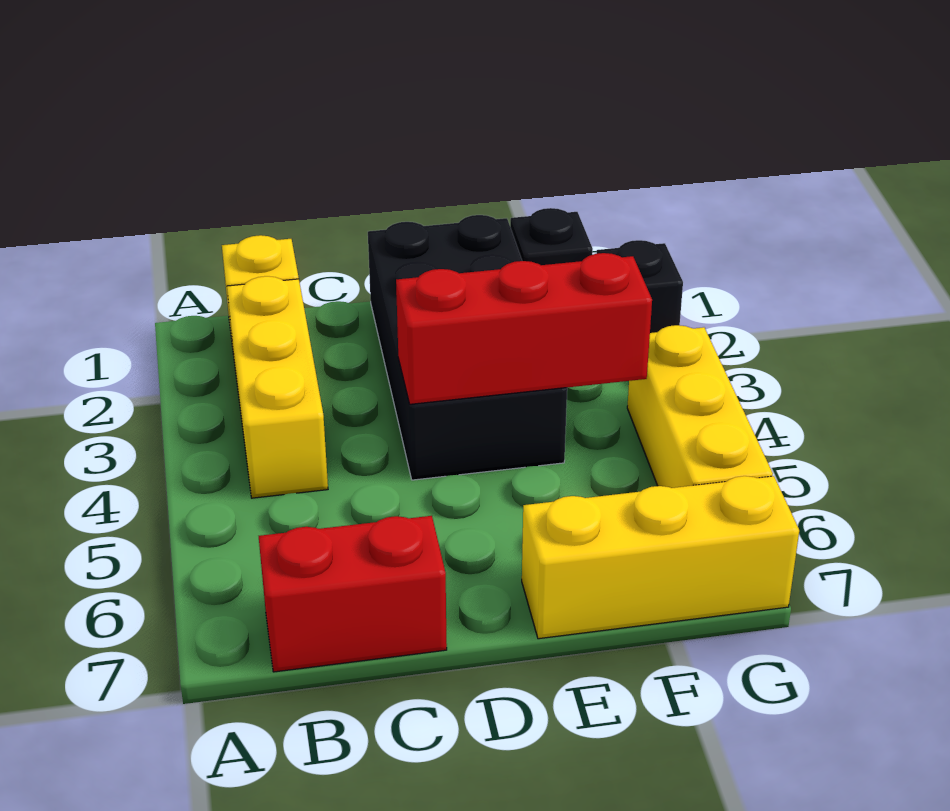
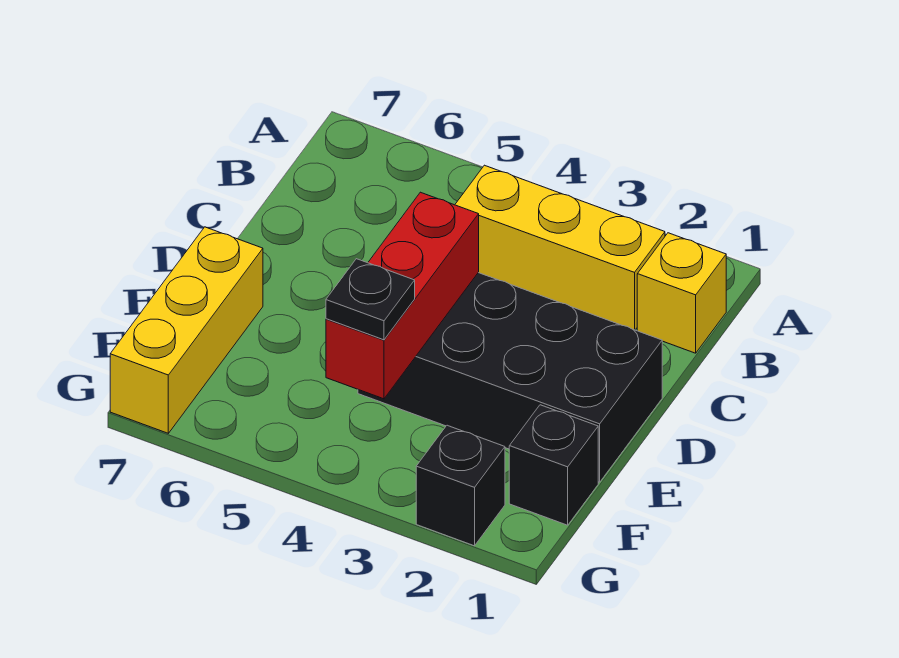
red brick B7:C7 level 1 -> none
none -> black plate F4 level 3
yellow brick G4:G6 level 1 -> none

